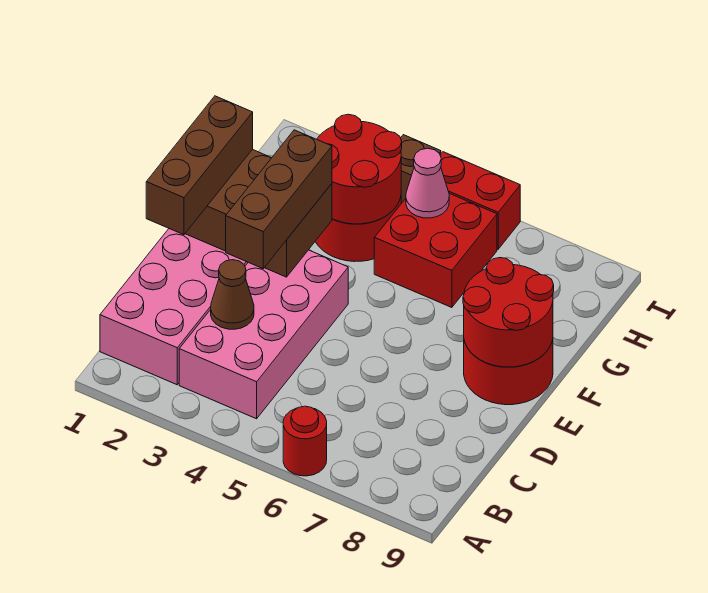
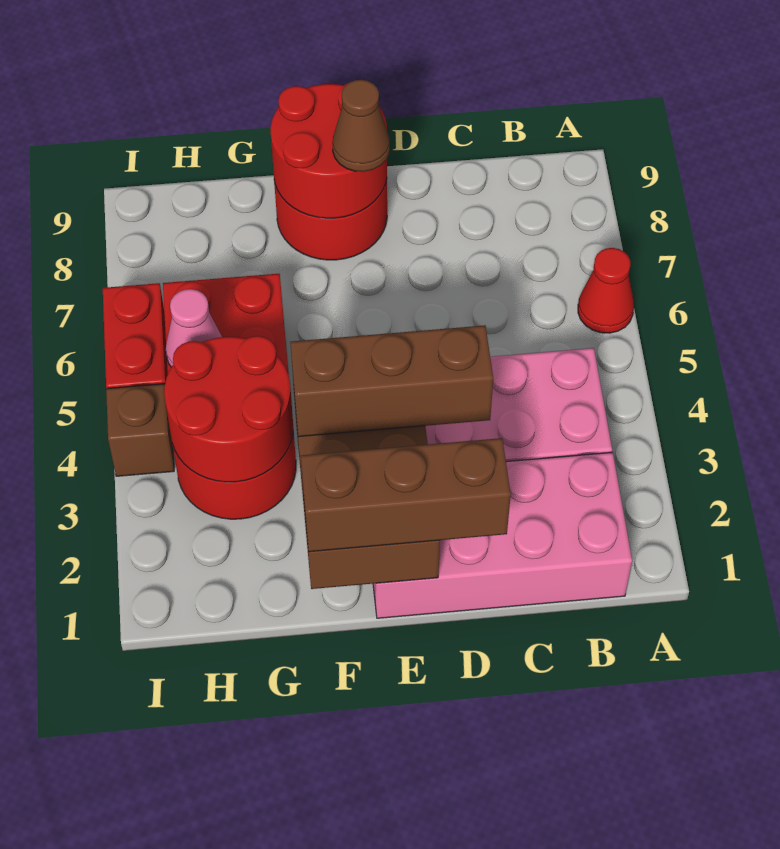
red round brick A6 level 1 -> red cone A6 level 1
brown cone C3 level 2 -> brown cone E8 level 3

